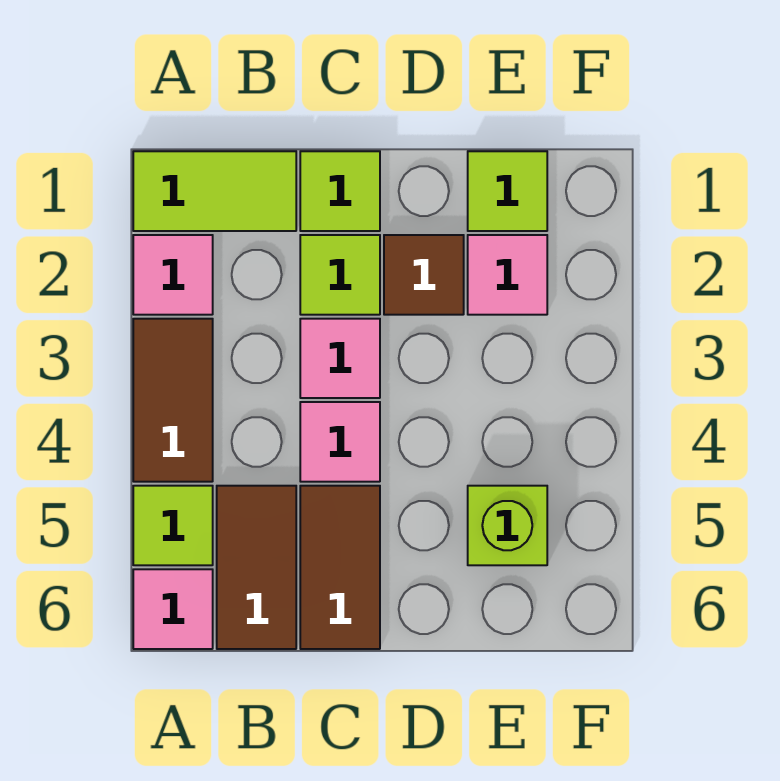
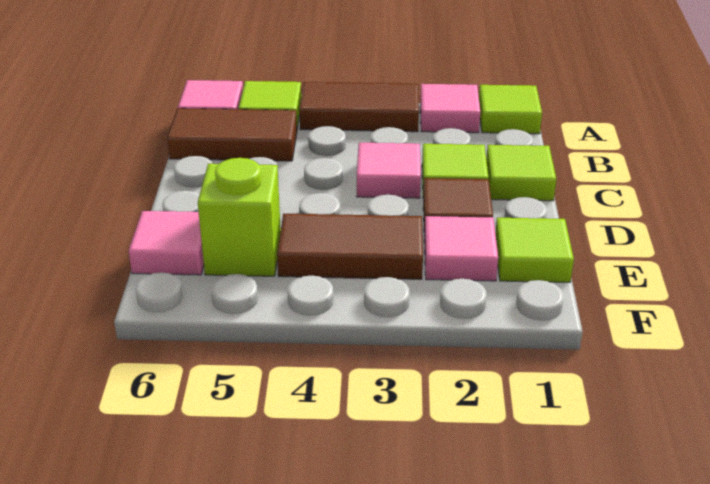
lime tile A1:B1 level 1 -> lime tile A1 level 1
pink tile C4 level 1 -> pink tile E6 level 1
brown tile C5:C6 level 1 -> brown tile E3:E4 level 1

